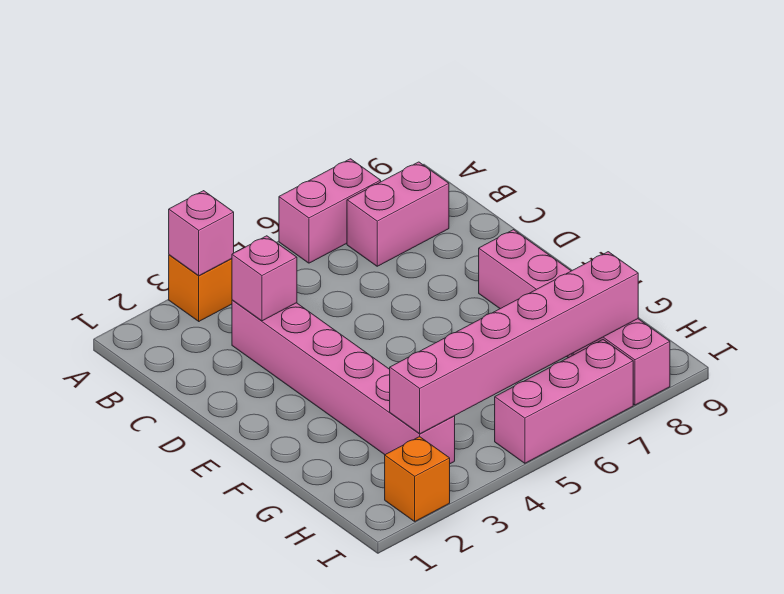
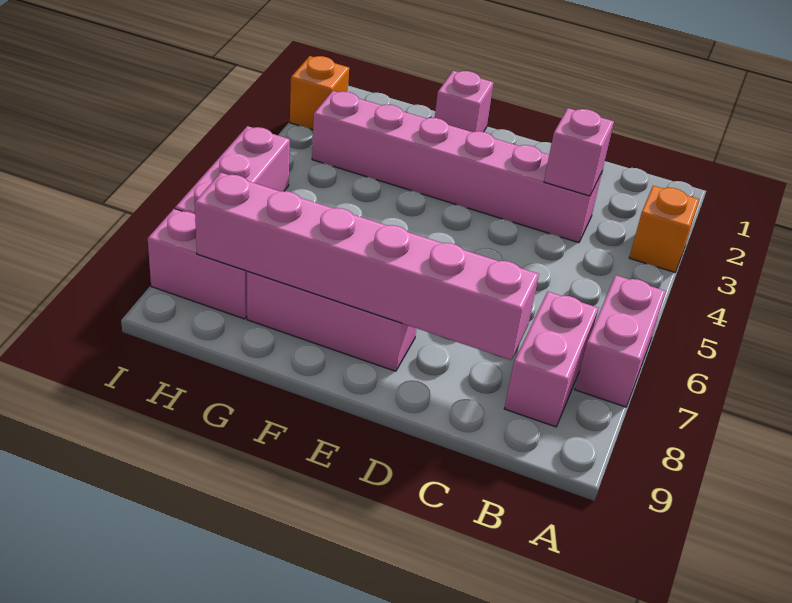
pink brick A3 level 2 -> pink brick F1 level 1
pink brick H3:H8 level 2 -> pink brick C8:H8 level 2

